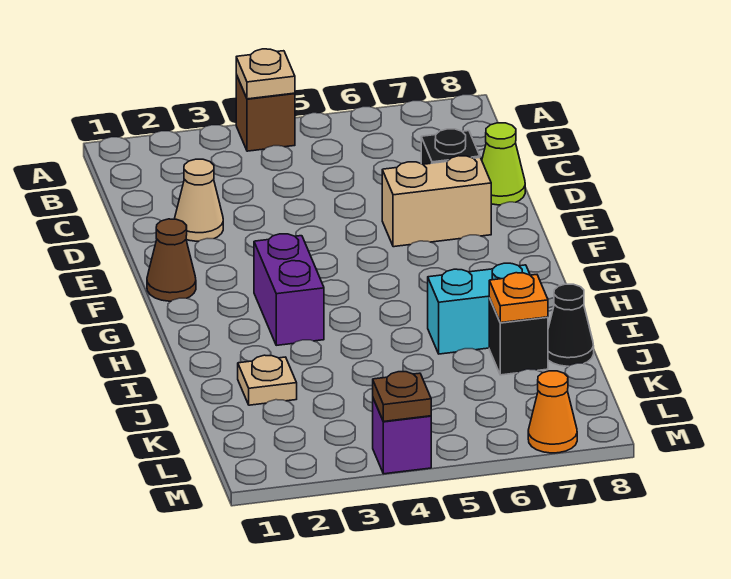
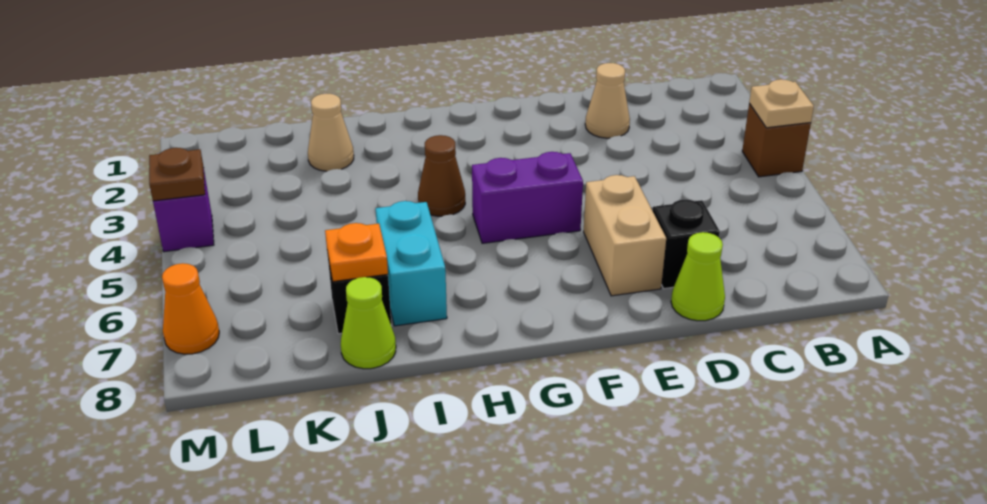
brown cone F1 level 1 -> brown cone H4 level 1
purple brick G3:H3 level 1 -> purple brick F5:G5 level 1
tan plate J2 level 1 -> tan cone J2 level 1
black cone J8 level 1 -> lime cone J8 level 1

